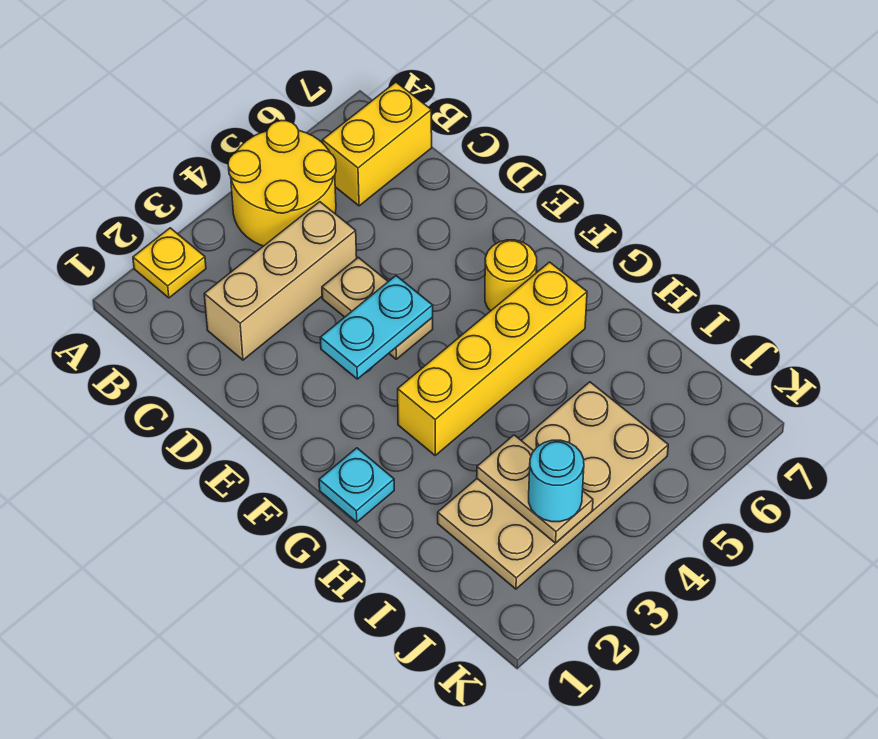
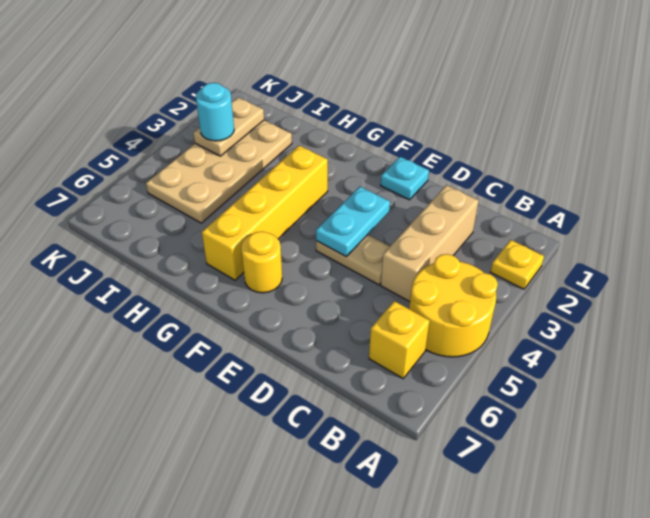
yellow brick B6:B7 level 1 -> yellow brick B6 level 1
cyan plate G1 level 1 -> cyan plate E1 level 1
tan plate I3:J3 level 2 -> tan plate J2:J3 level 2

